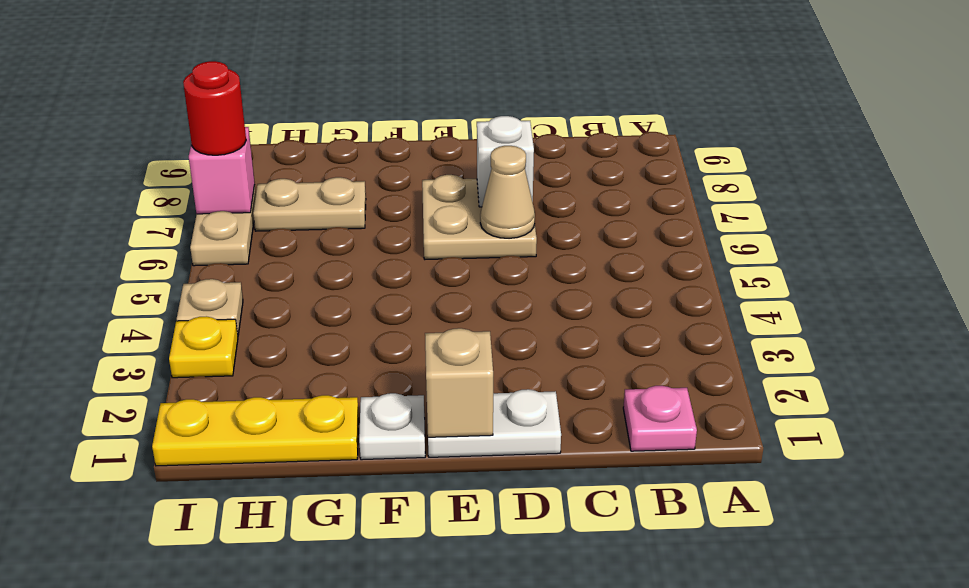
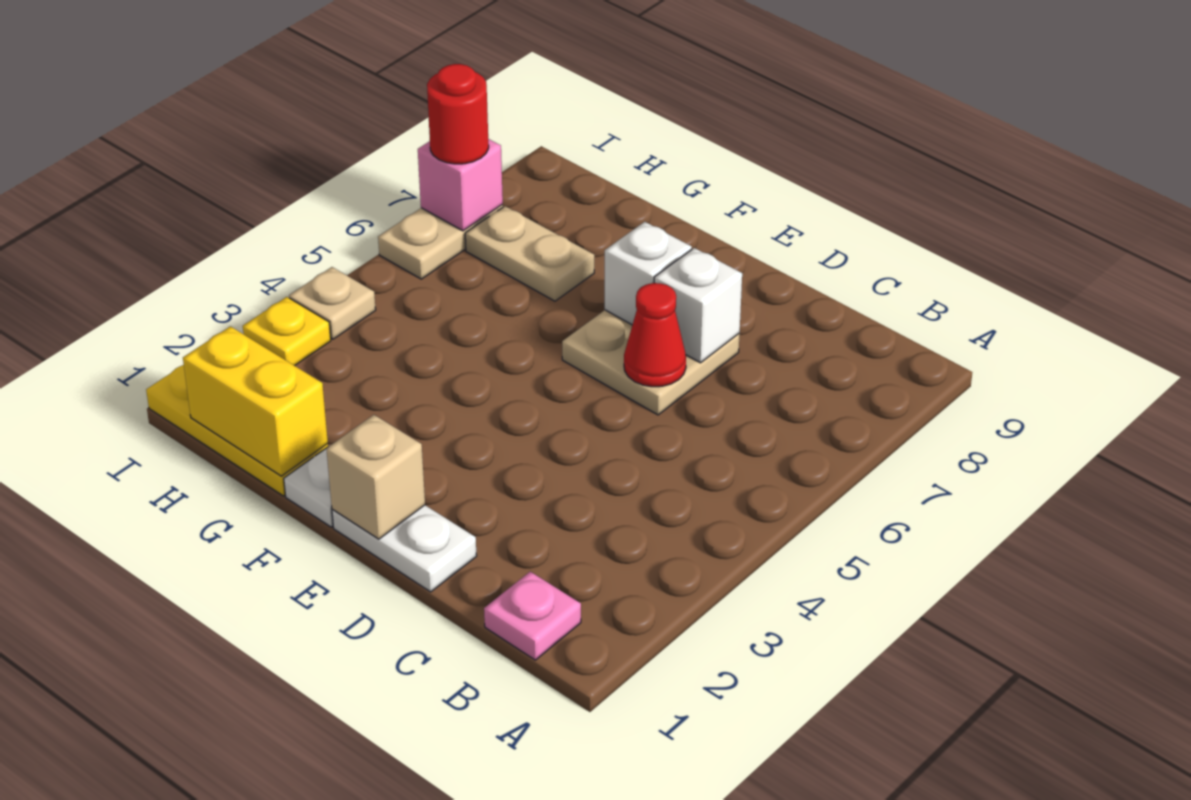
tan cone D6 level 2 -> red cone D6 level 2
none -> white brick E7 level 2
none -> yellow brick G1:H1 level 2

